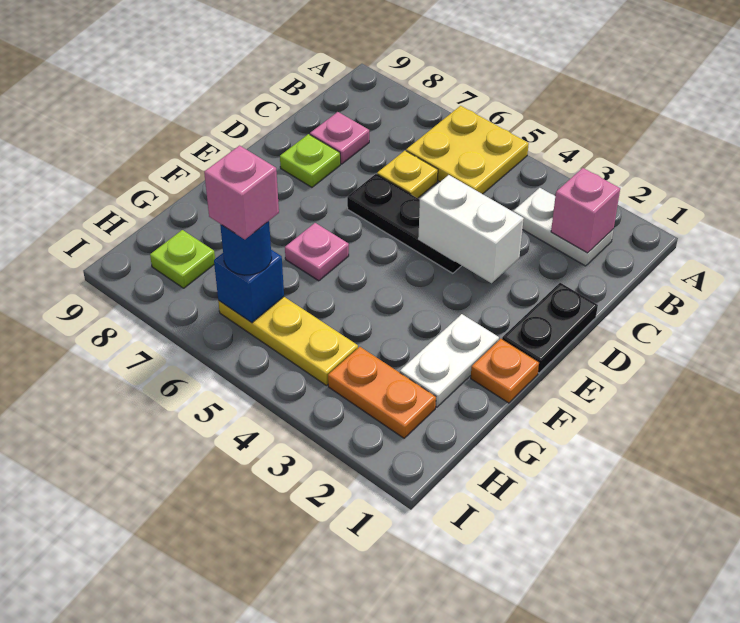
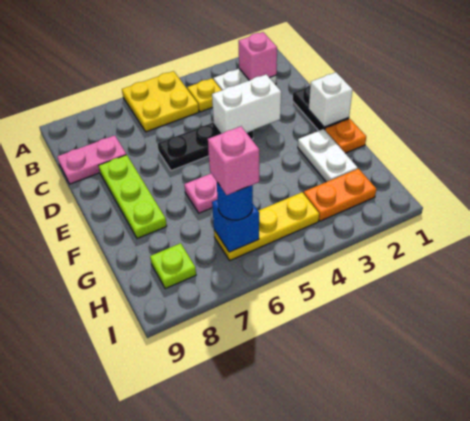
yellow plate C6 level 1 -> yellow plate B4 level 1
pink plate C8 level 1 -> pink plate C8:C9 level 1
lime plate D8 level 1 -> lime plate D8:F8 level 1
none -> white brick E1 level 2

